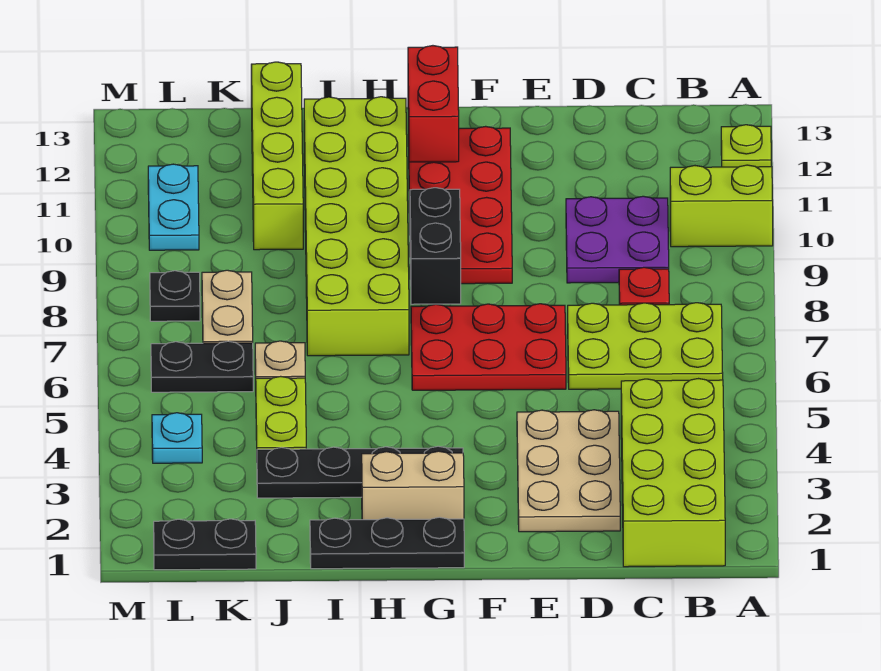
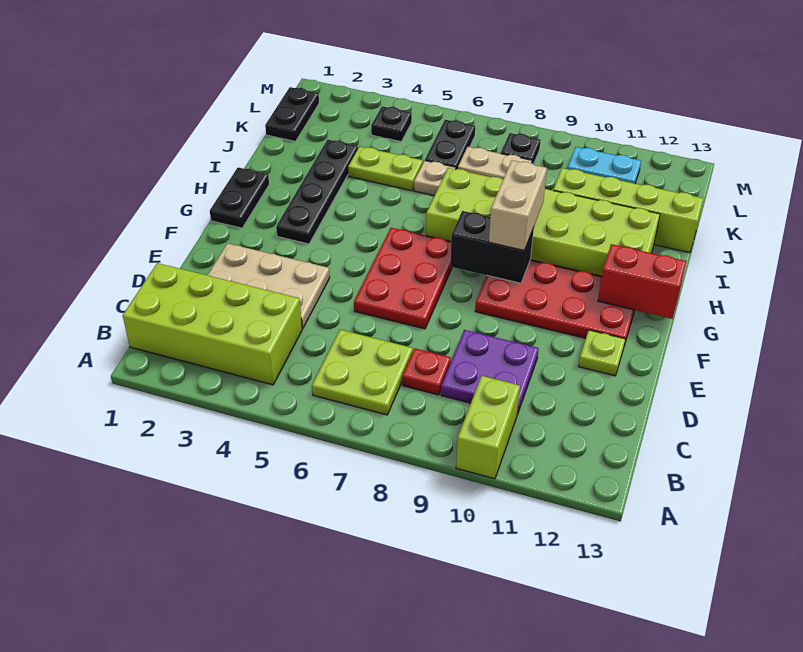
lime plate A12 level 1 -> lime plate E12 level 1
lime plate B6:D7 level 1 -> lime plate B6:C7 level 1
black plate G1:I1 level 1 -> black plate G1:H1 level 1
tan brick G2:H2 level 1 -> tan brick G9:H9 level 3
cyan plate L4 level 1 -> black plate L4 level 1

